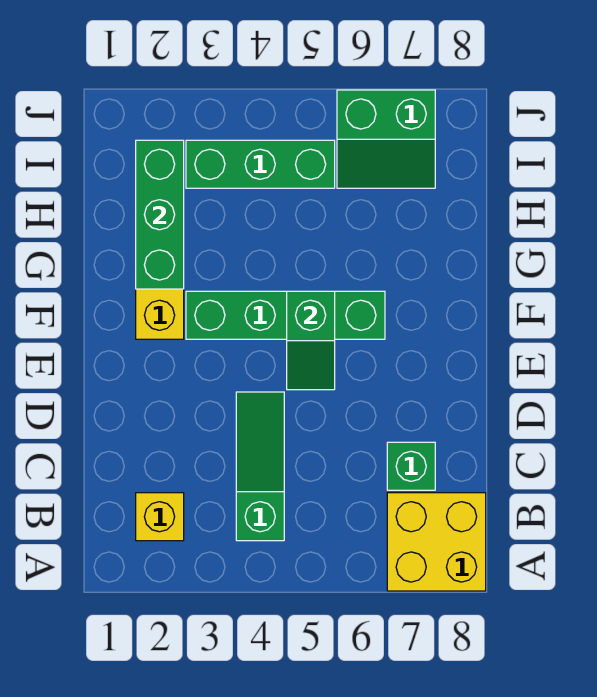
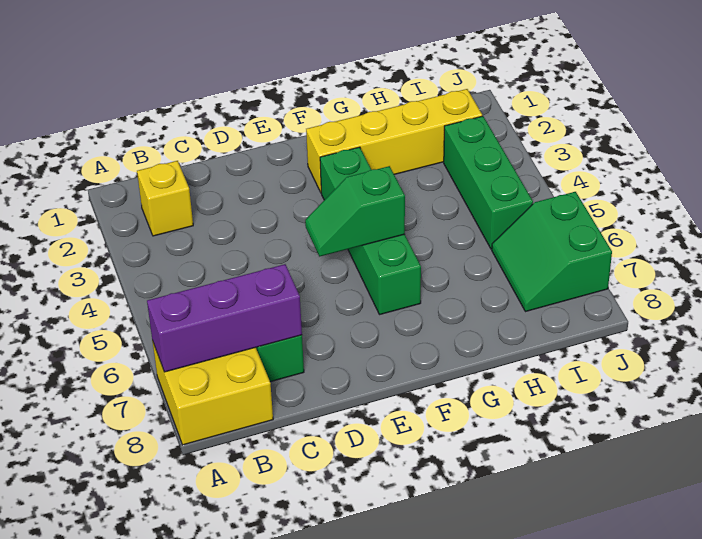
none -> purple brick A7:C7 level 2
green slope B4:D4 level 1 top B -> none
green brick G2:I2 level 2 -> none

